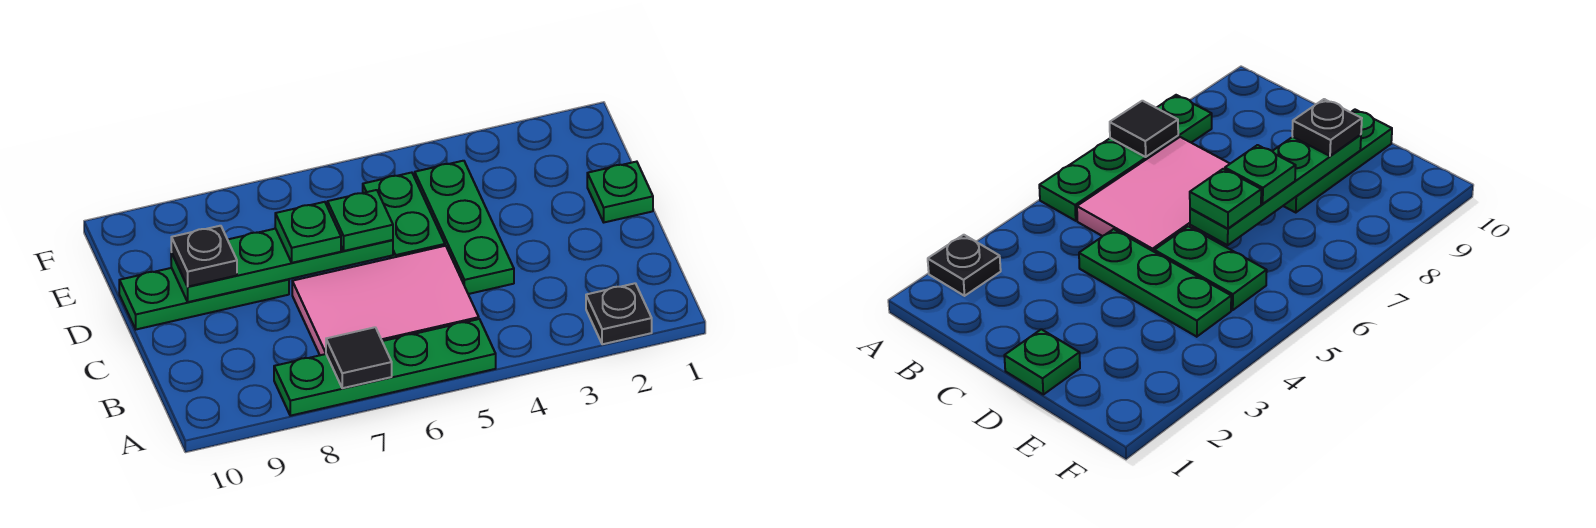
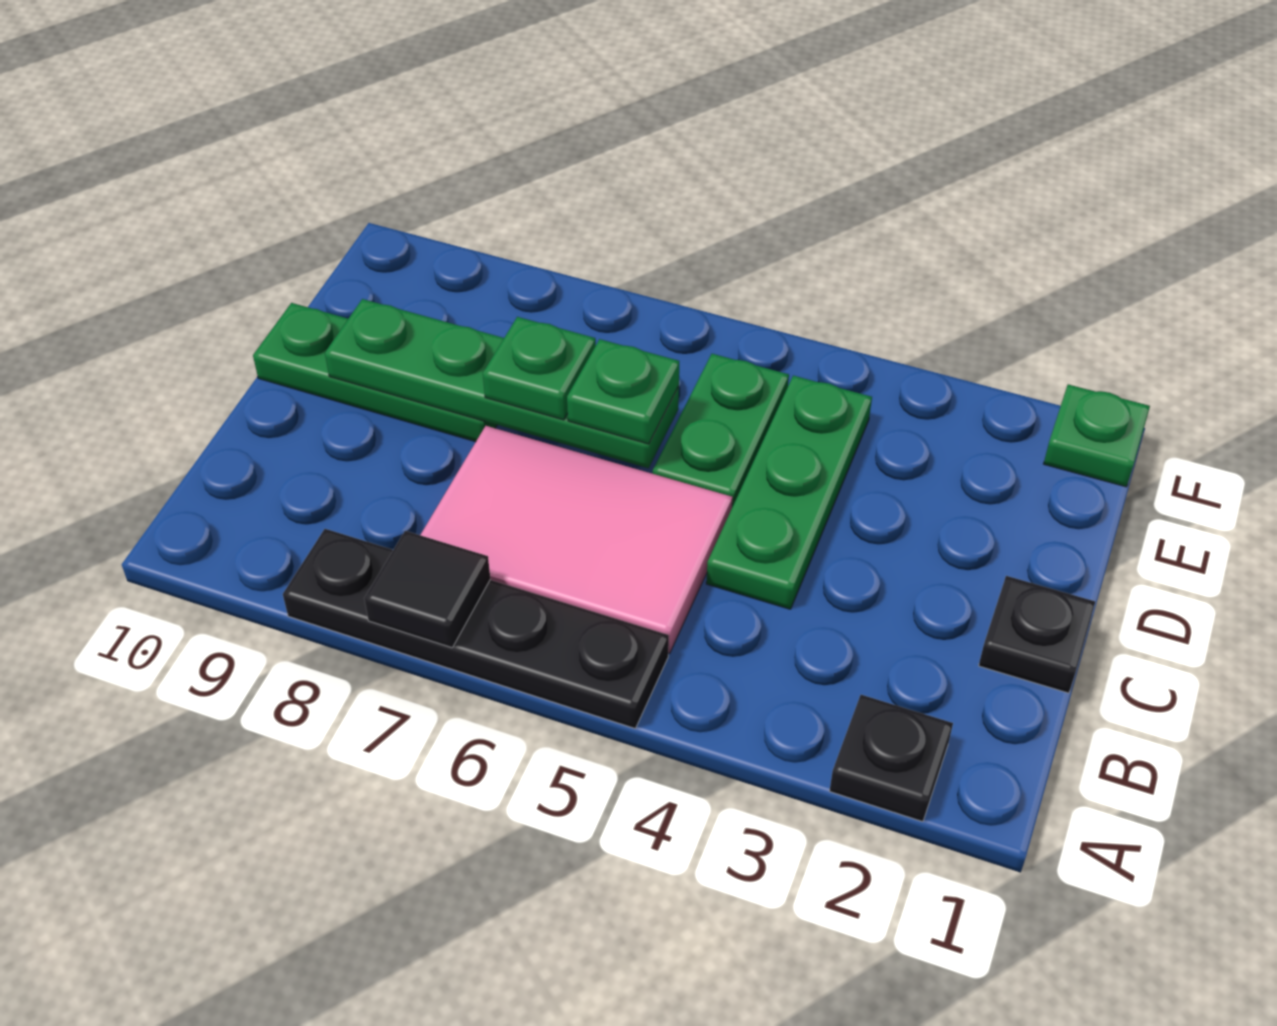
green plate A5:A8 level 1 -> black plate A5:A8 level 1
green plate D1 level 1 -> green plate F1 level 1
black plate D9 level 3 -> black plate C1 level 1

